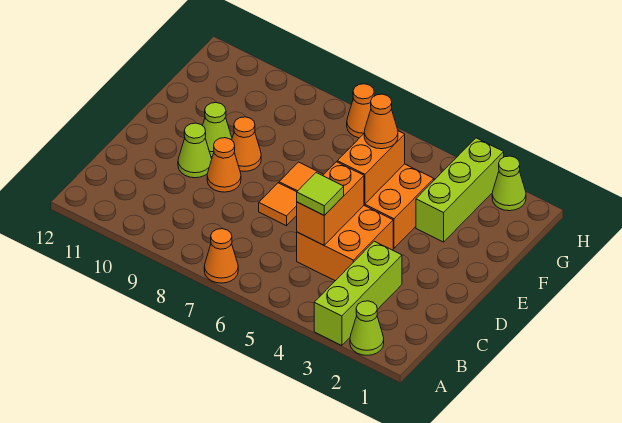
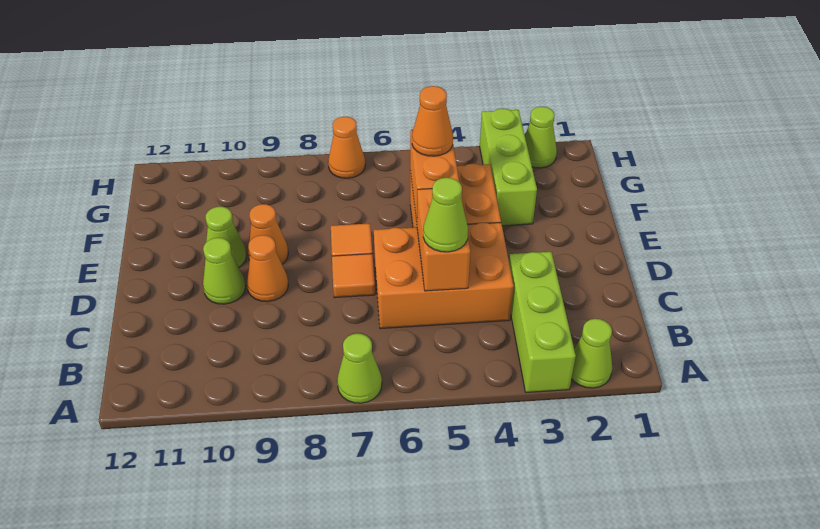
orange cone A7 level 1 -> lime cone A7 level 1
orange brick C4:D5 level 1 -> orange brick C4:D6 level 1
lime tile C5 level 3 -> lime cone C5 level 3

